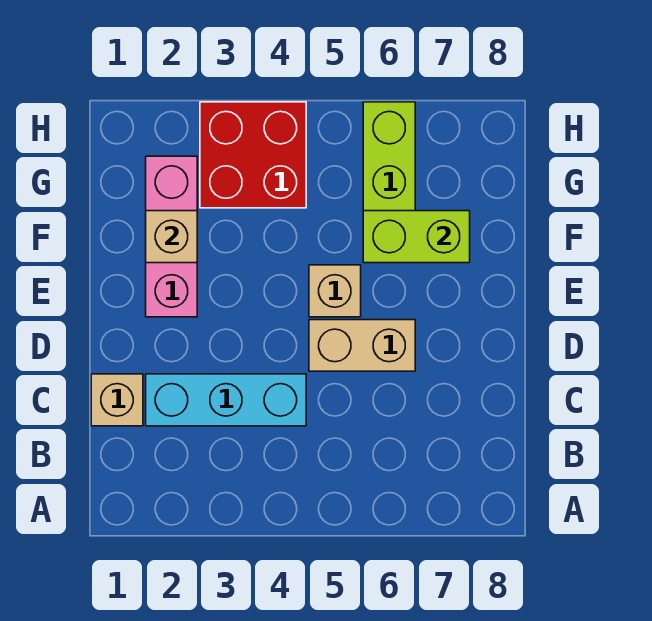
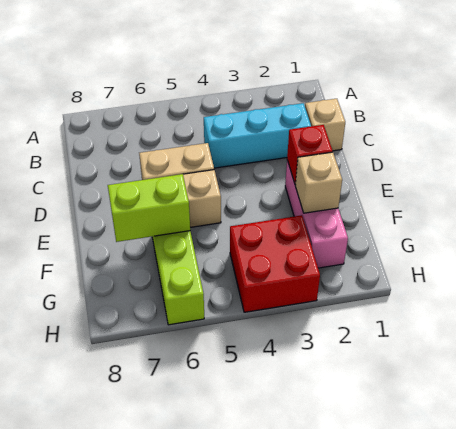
none -> red brick E2 level 2

